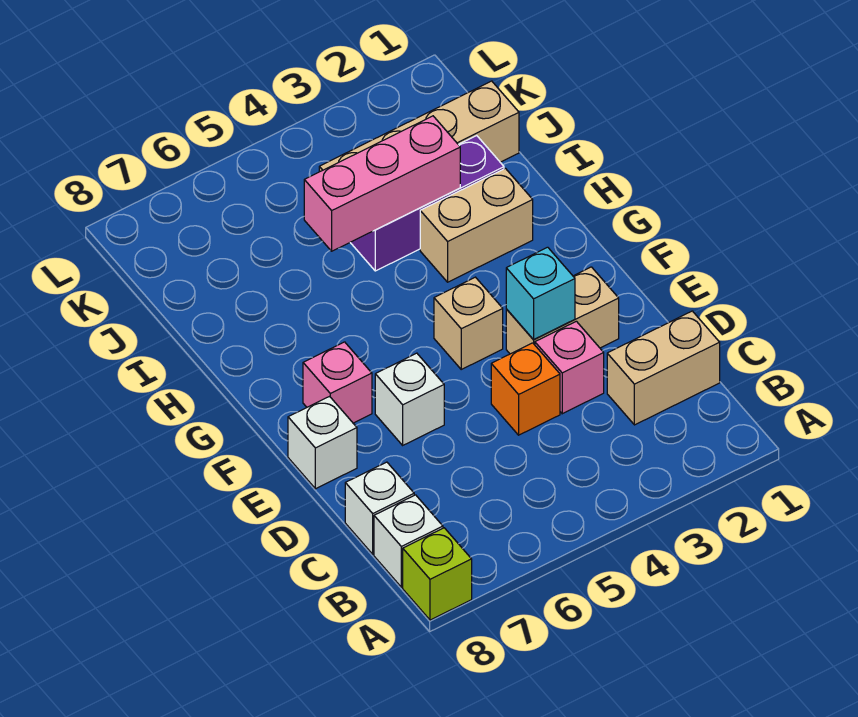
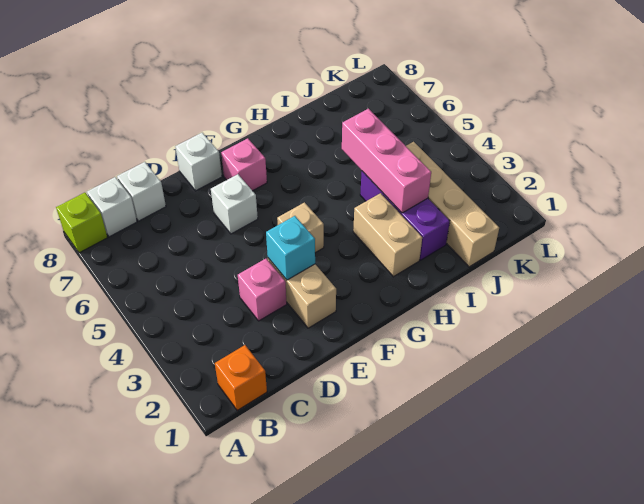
tan brick C1:C2 level 1 -> none
orange brick D4 level 1 -> orange brick B1 level 1

